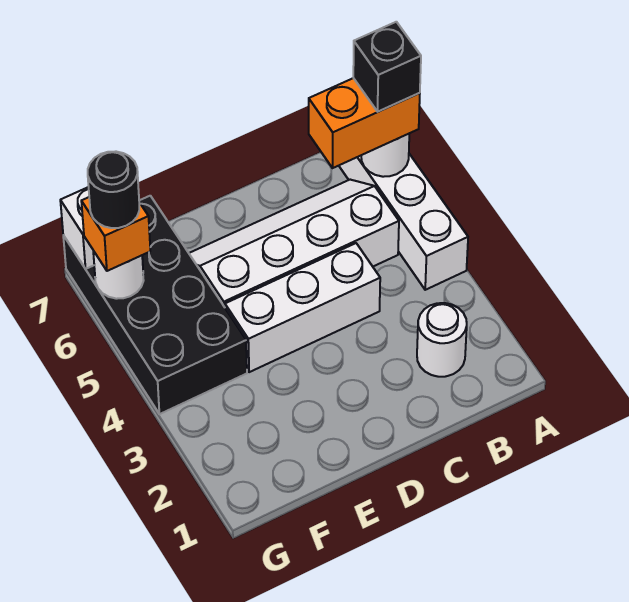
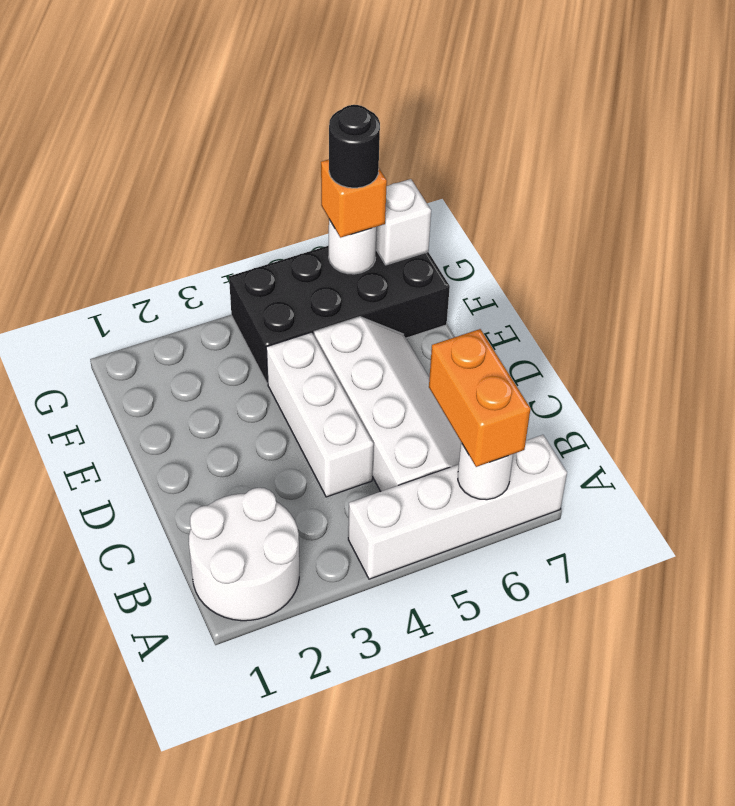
black brick A6 level 4 -> none
white round brick B2 level 1 -> white round brick A1:B2 level 1

